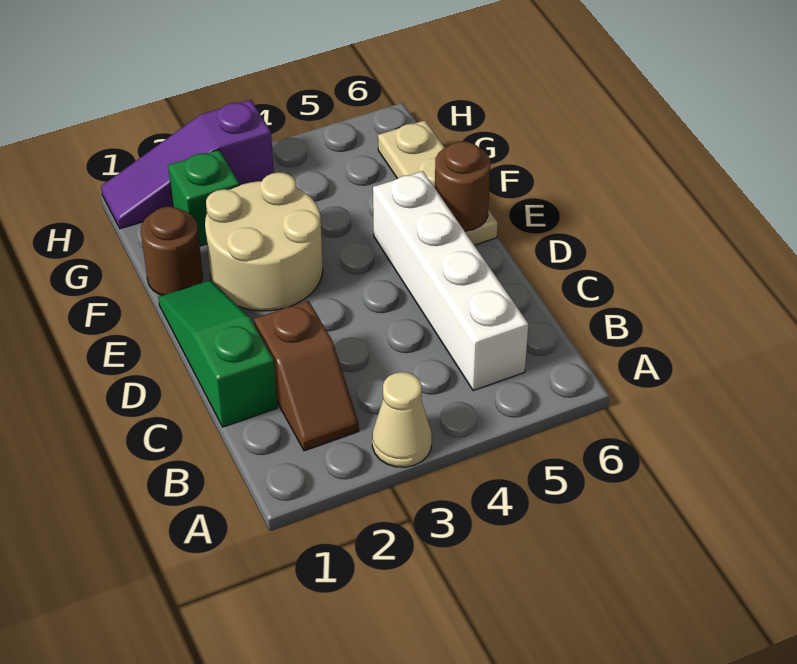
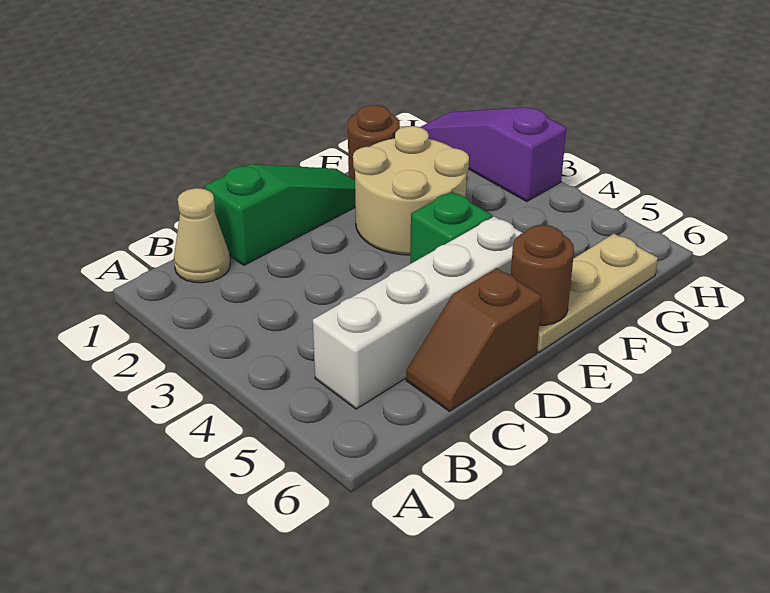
tan cone A3 level 1 -> tan cone B1 level 1
brown slope B2:C2 level 1 top C -> brown slope C6:D6 level 1 top D
green brick G2 level 1 -> green brick E4 level 1

